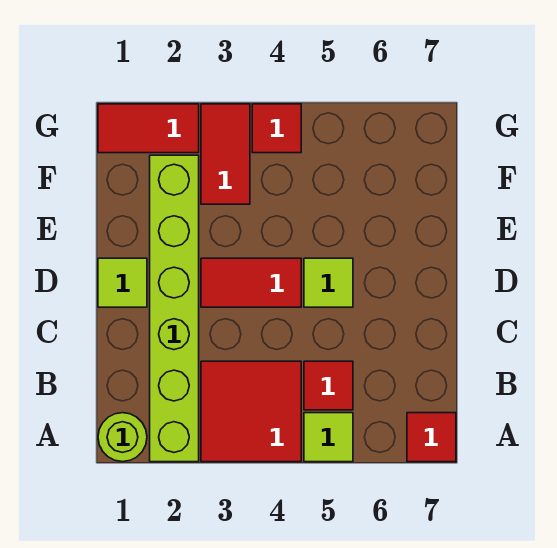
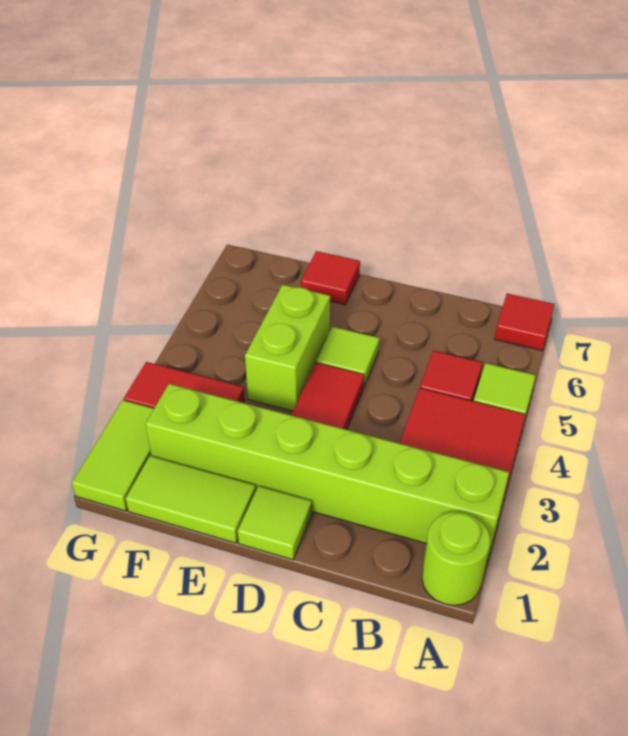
none -> lime tile E1:F1 level 1
none -> lime brick E4:E5 level 1
red tile G1:G2 level 1 -> lime tile G1:G2 level 1
red tile G4 level 1 -> red tile E7 level 1

